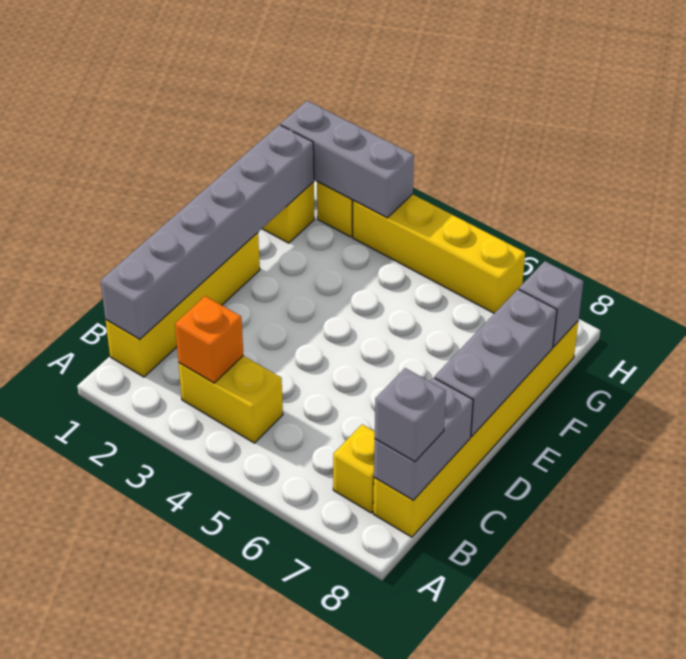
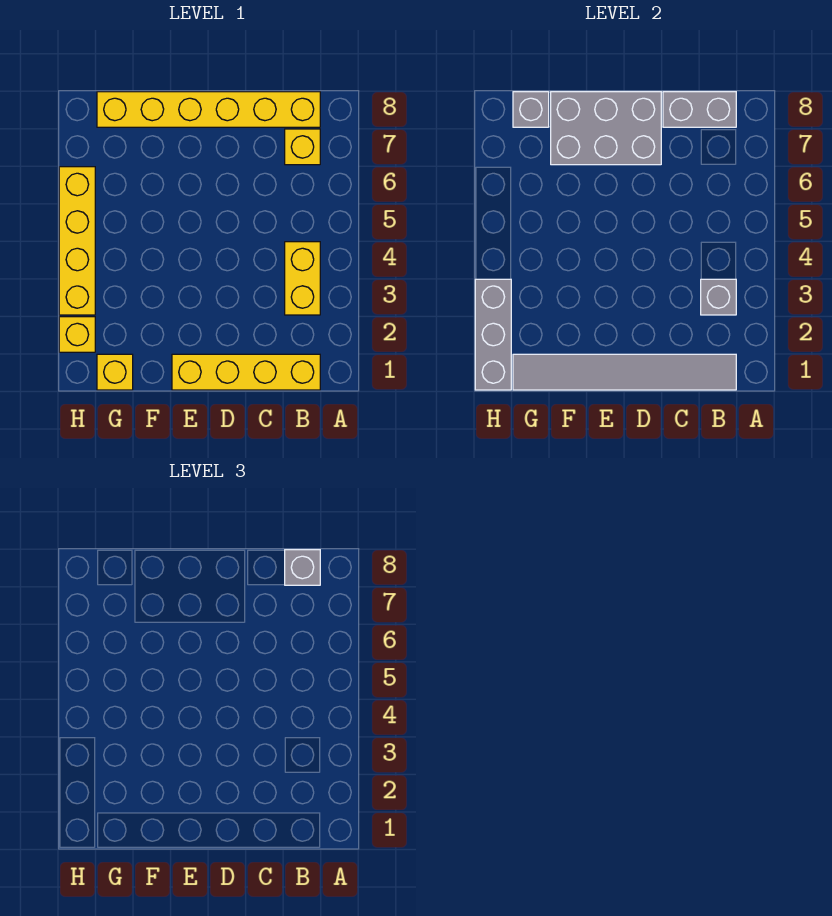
grey brick B1:G1 level 2 -> grey tile B1:G1 level 2
orange brick B3 level 2 -> grey brick B3 level 2
grey brick D8:F8 level 2 -> grey brick D7:F8 level 2

